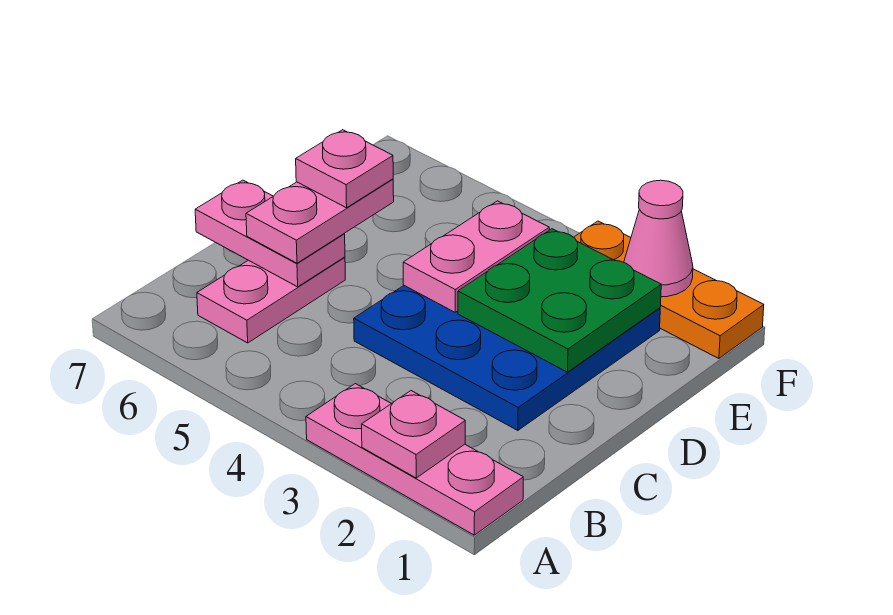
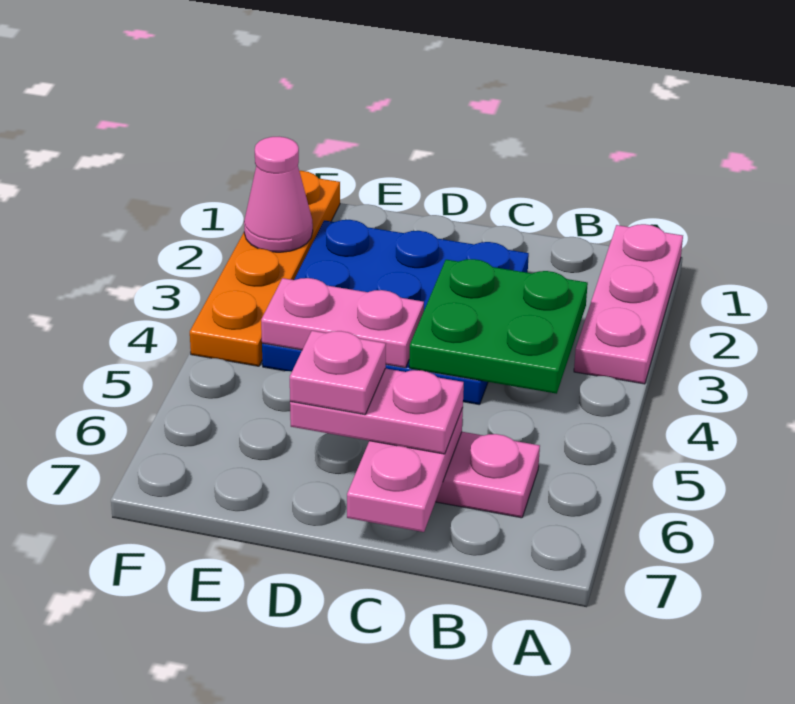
pink plate A2 level 2 -> none
green plate D2:E3 level 2 -> green plate B3:C4 level 2
orange plate F1:F3 level 1 -> orange plate F1:F4 level 1

